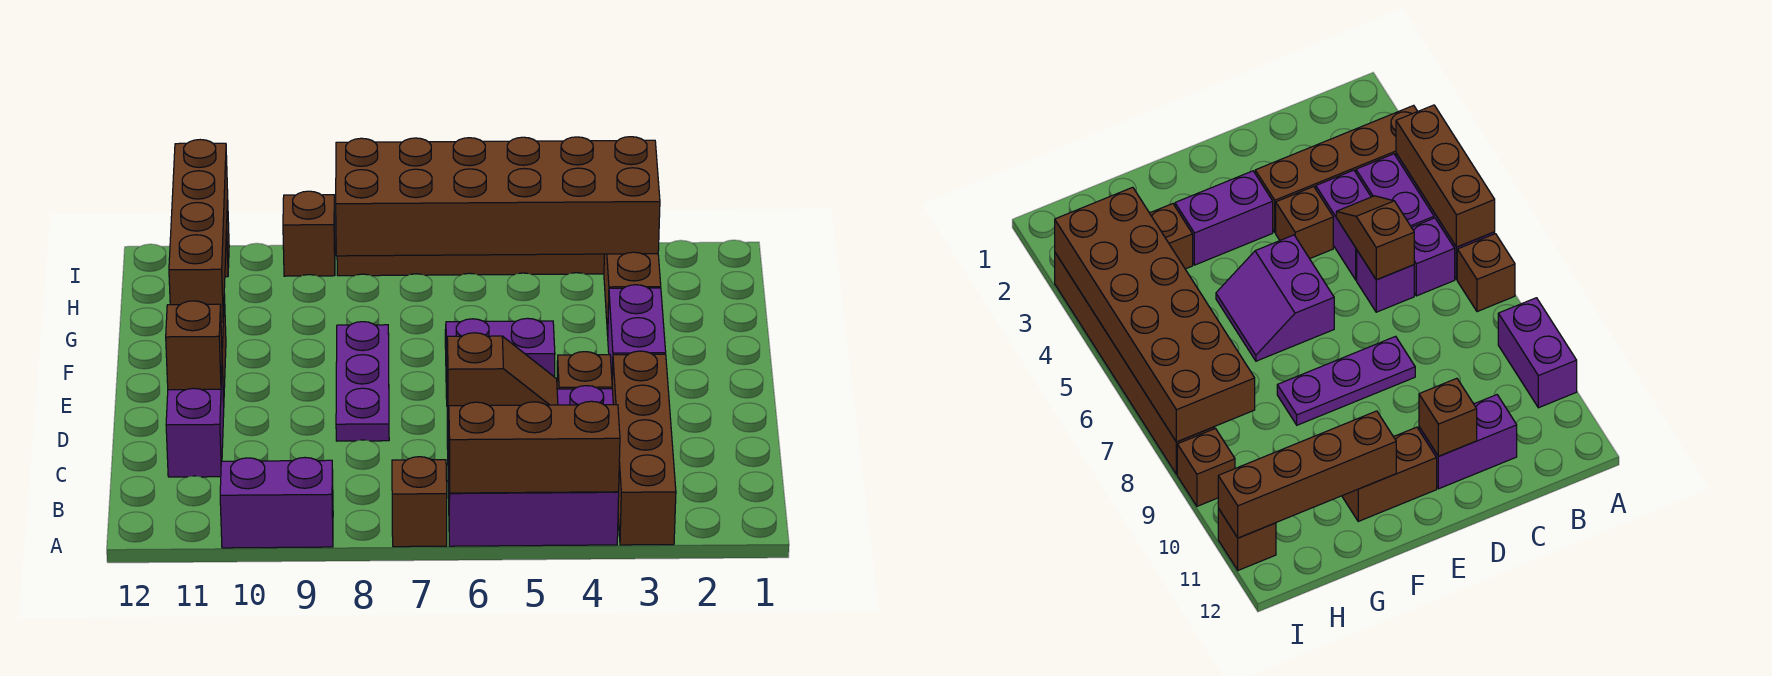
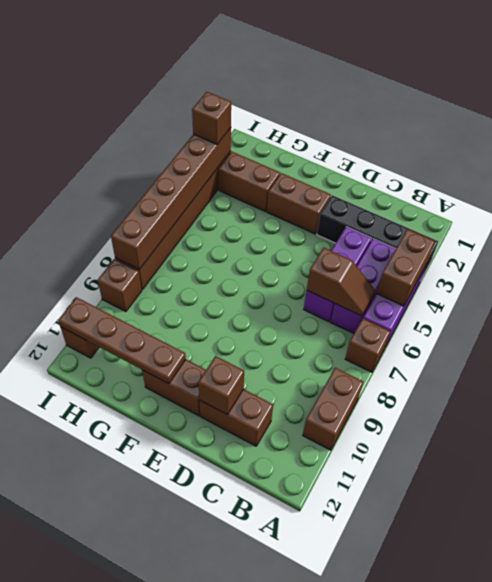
brown brick A3:D3 level 1 -> black brick A3:D3 level 1
brown brick A4:A6 level 2 -> brown brick A4:A5 level 2
purple brick A9:A10 level 1 -> brown brick A9:A10 level 1
brown slope C5:C6 level 2 top 6 -> brown slope B6:C6 level 2 top C
purple brick C11:D11 level 1 -> brown brick C11:D11 level 1
brown brick D4 level 1 -> brown brick I3 level 3
purple plate D8:F8 level 1 -> none
purple brick E3:F3 level 1 -> brown brick E3:F3 level 1
purple slope E5:F6 level 1 top E -> none
brown brick F11:I11 level 2 -> brown plate F11:I11 level 2
brown brick H3:I8 level 2 -> brown brick I3:I8 level 2

